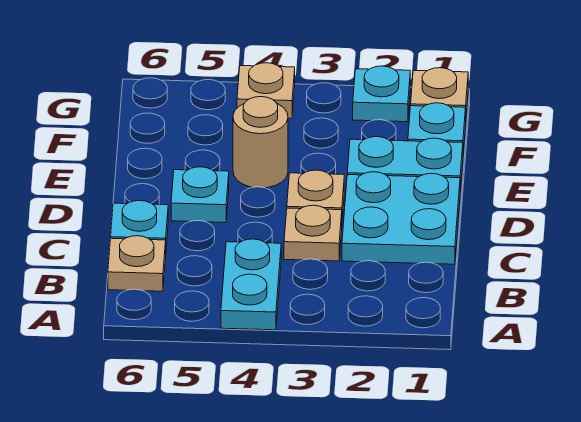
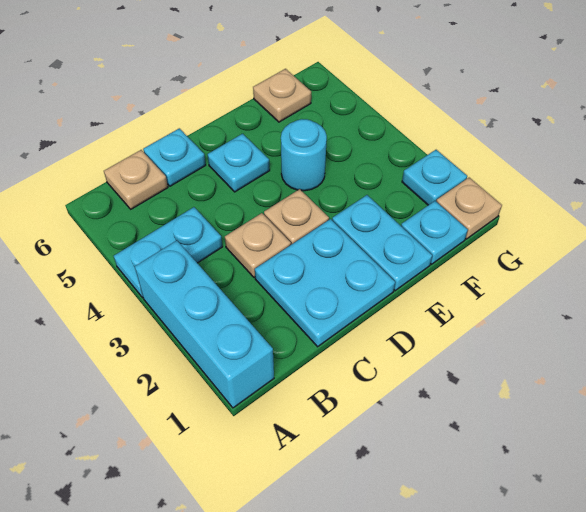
none -> cyan brick A1:A3 level 1
tan round brick E4 level 1 -> cyan round brick E4 level 1
tan plate G4 level 1 -> tan plate F6 level 1

